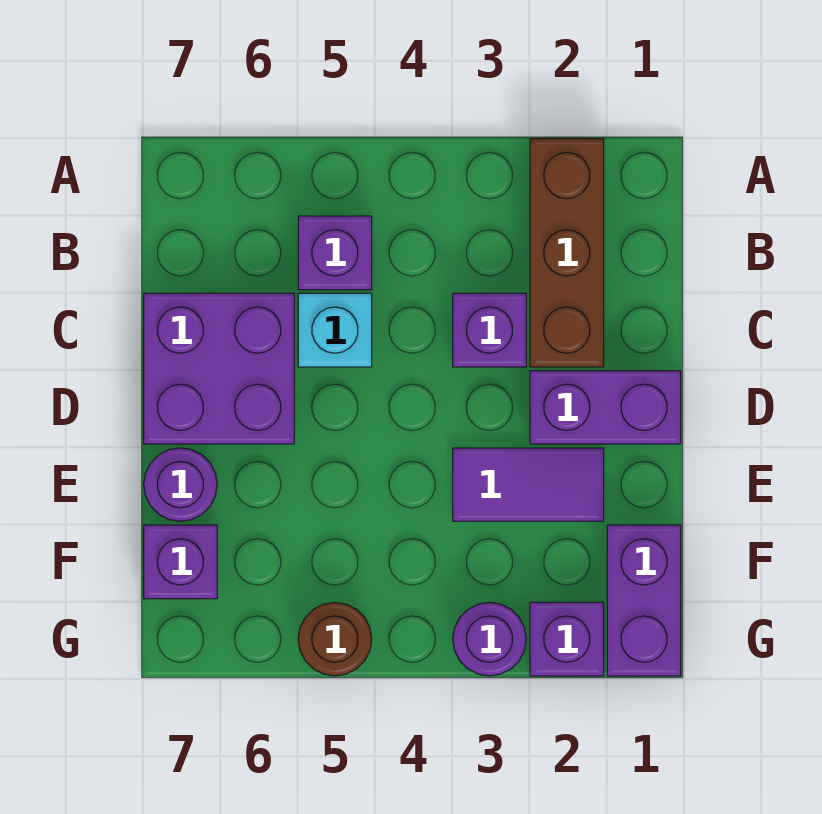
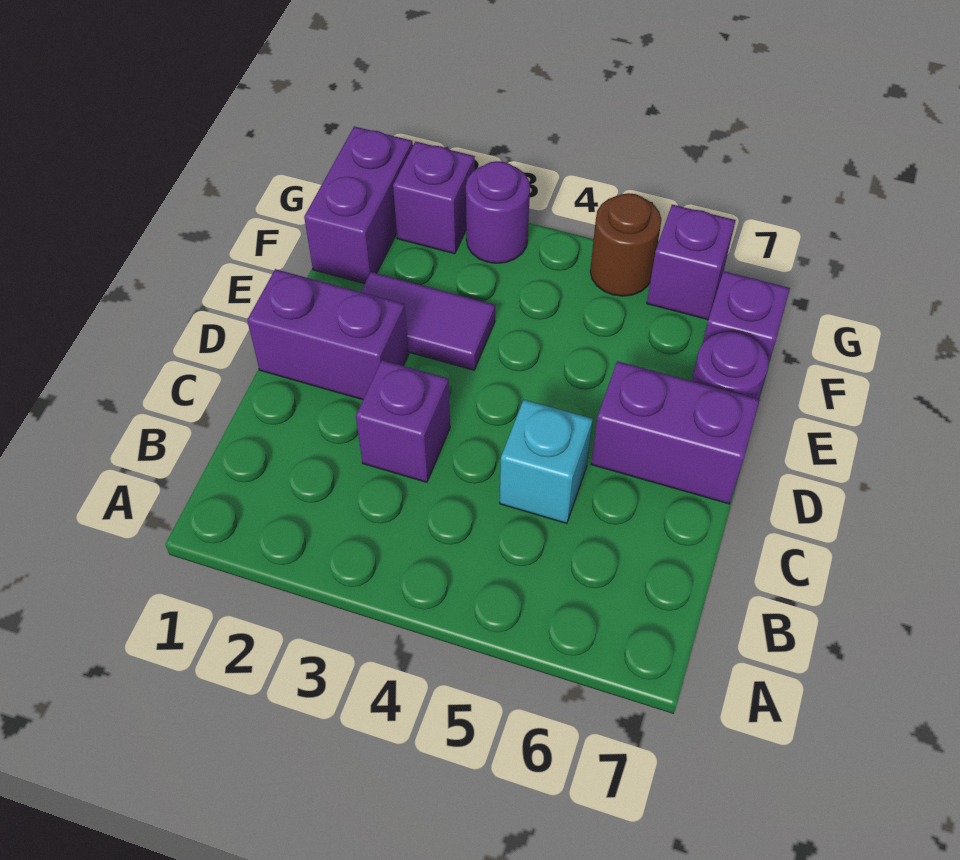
brown brick A2:C2 level 1 -> none
purple brick B5 level 1 -> purple brick G6 level 1
purple brick C6:D7 level 1 -> purple brick D6:D7 level 1

